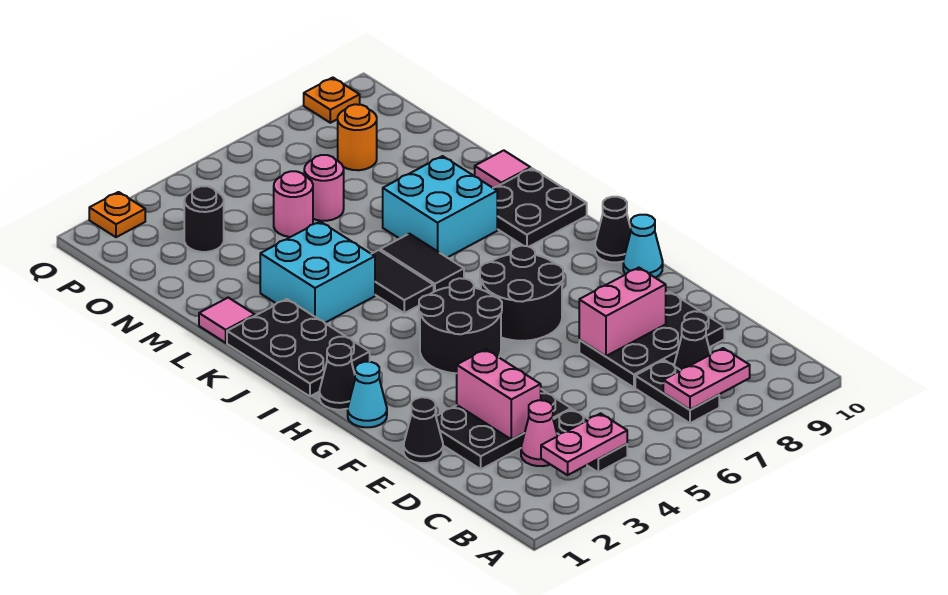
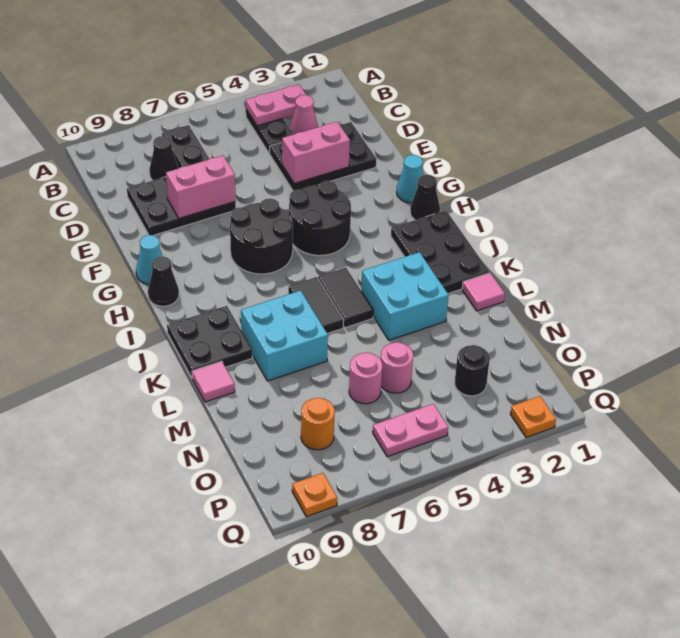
pink plate B7:B8 level 2 -> pink plate P5:P6 level 1
pink brick D3:E3 level 2 -> pink brick E3:E4 level 2
black cone E1 level 1 -> none

